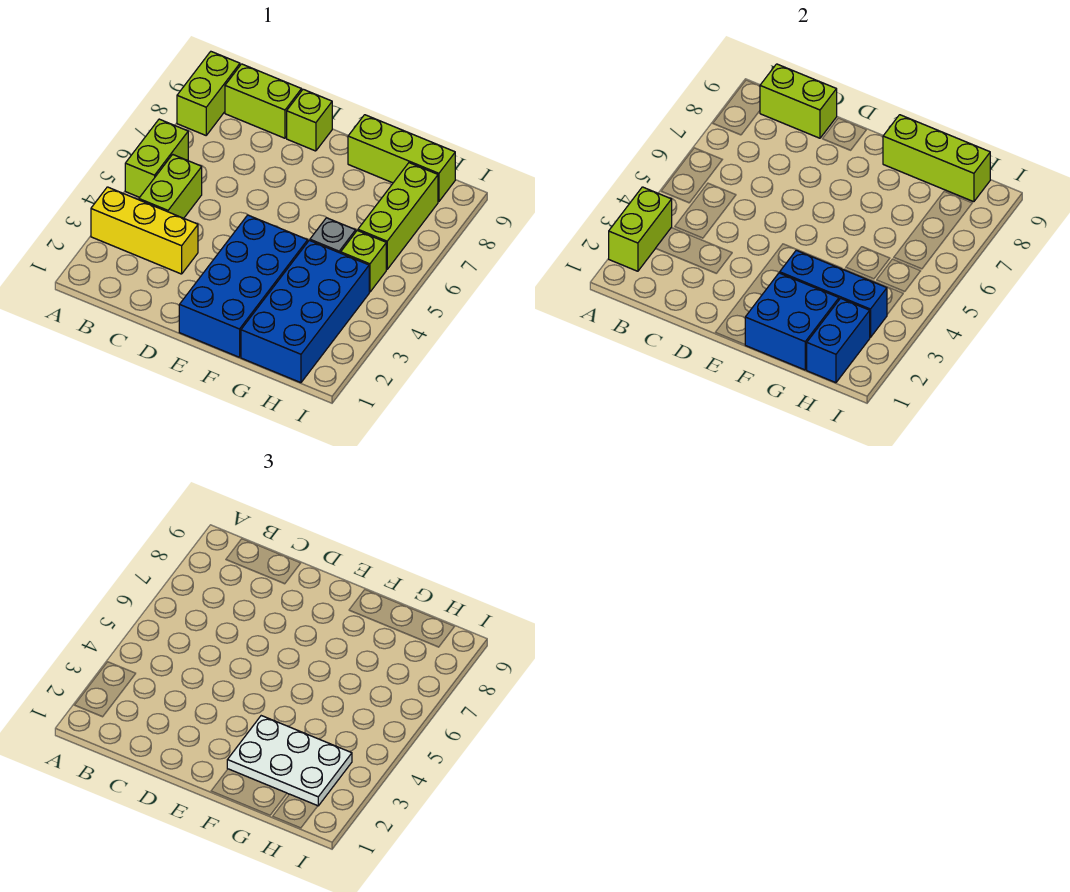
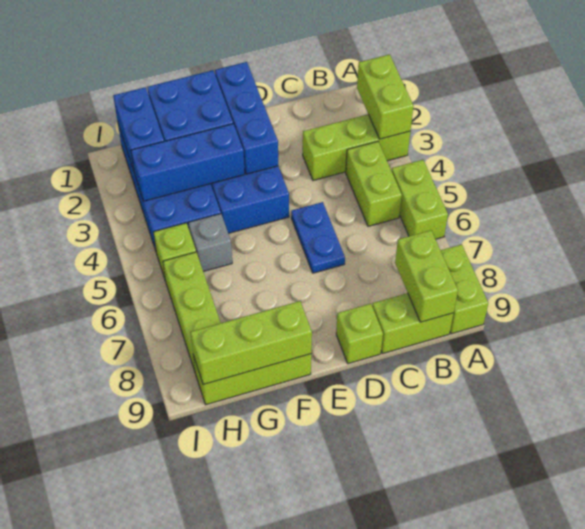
yellow brick A3:C3 level 1 -> lime brick A3:C3 level 1
lime brick B9:C9 level 2 -> lime brick B8:B9 level 2
none -> blue plate D5:D6 level 1
none -> blue brick E1:E3 level 2
white plate F2:H3 level 3 -> none

